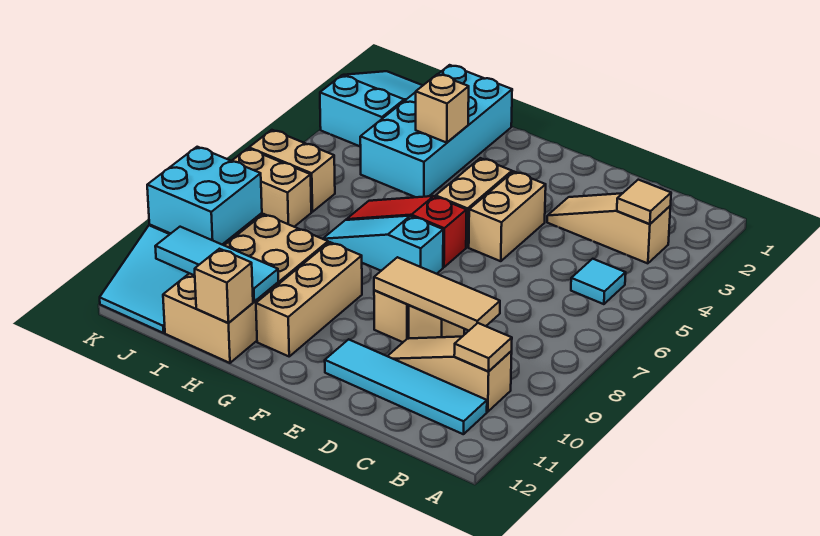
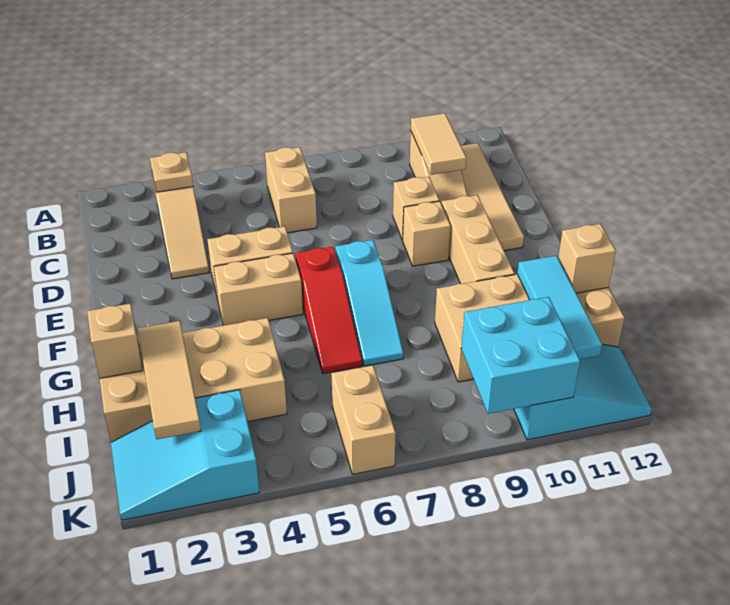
tan tile B3 level 2 -> tan plate B3 level 2
cyan tile B5 level 1 -> none
tan tile B10 level 2 -> tan tile B10:C10 level 2
cyan tile B11:E11 level 1 -> tan tile B11:E11 level 1
tan tile C9:E9 level 2 -> tan tile H2:J2 level 2
tan brick G9:G11 level 1 -> tan brick E10:G10 level 1
cyan brick H1:I4 level 1 -> tan brick H1:I4 level 1
tan brick H3 level 2 -> tan brick H1 level 2
tan brick J7:K7 level 1 -> tan brick B6:C6 level 1

